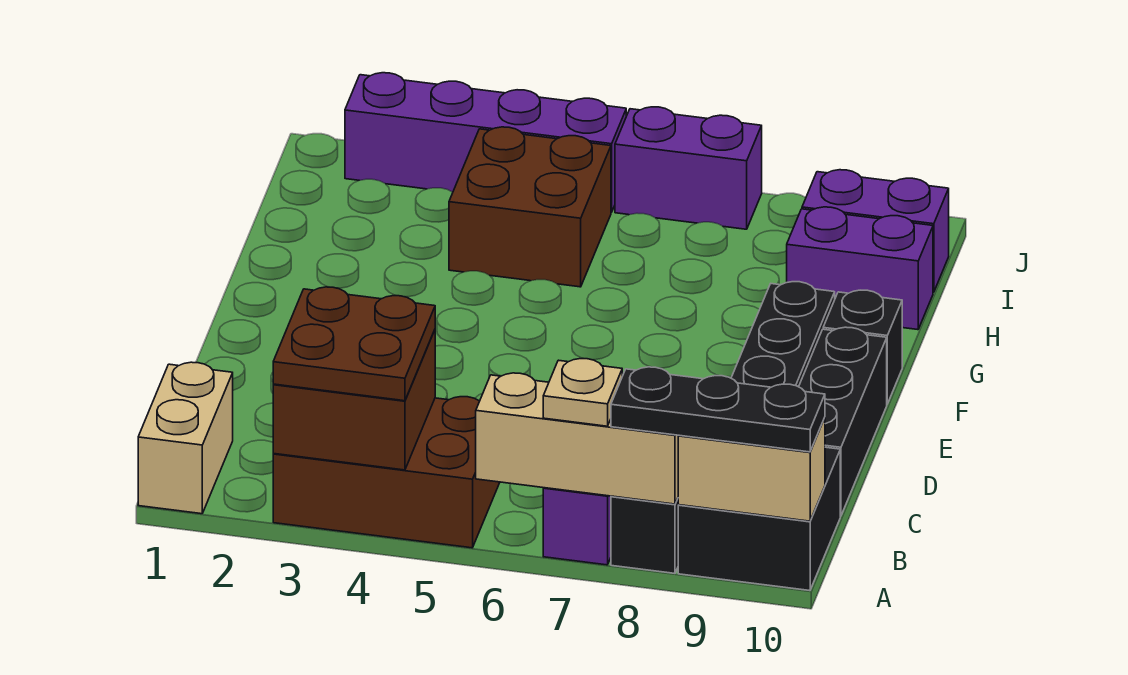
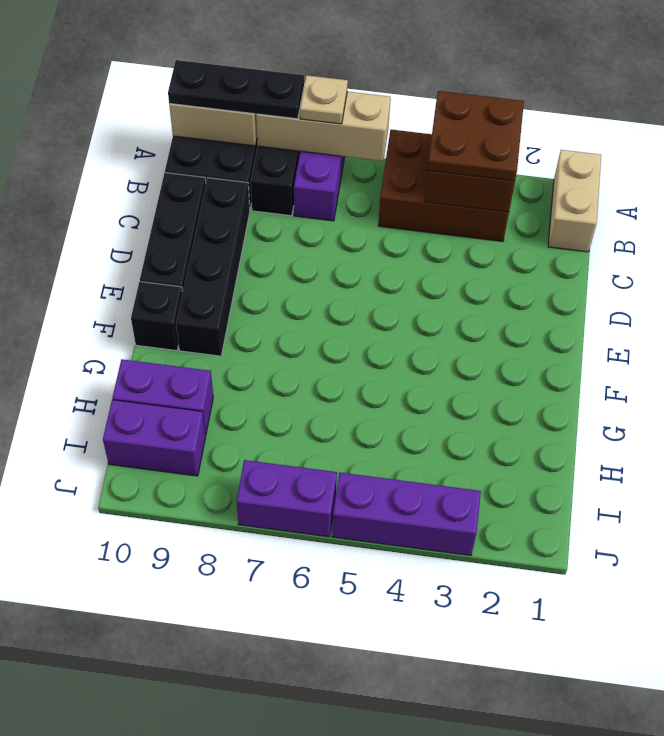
brown brick H4:I5 level 1 -> none
purple brick J2:J5 level 1 -> purple brick J3:J5 level 1

